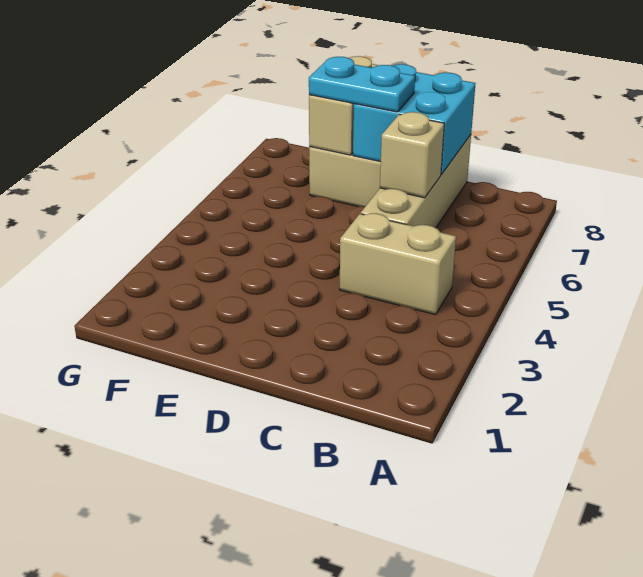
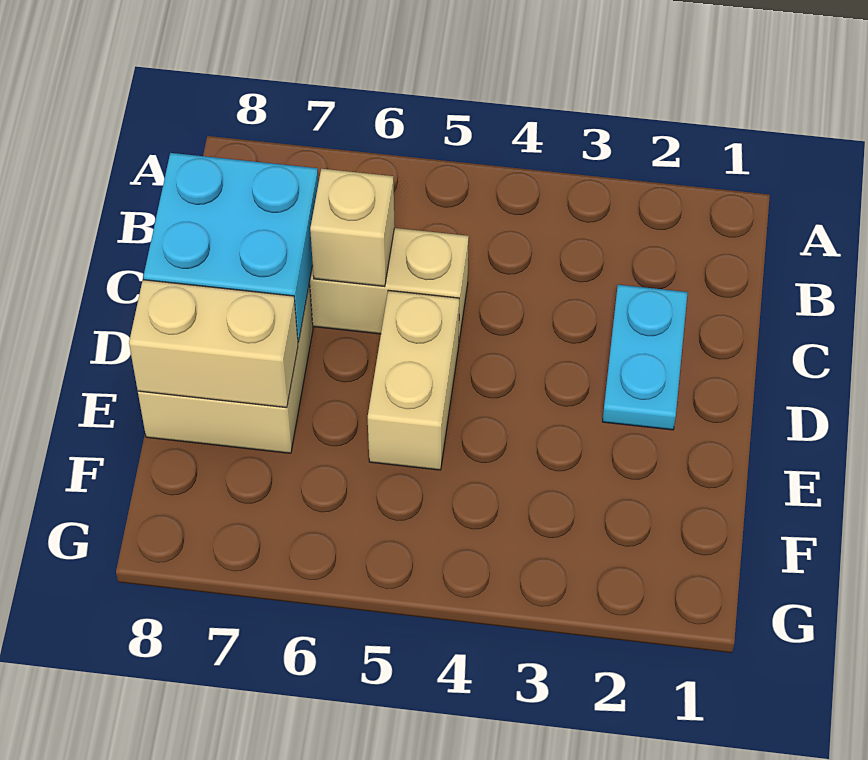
tan brick B4:C4 level 1 -> tan brick D5:E5 level 1
cyan plate D7:E7 level 3 -> cyan plate C2:D2 level 1

